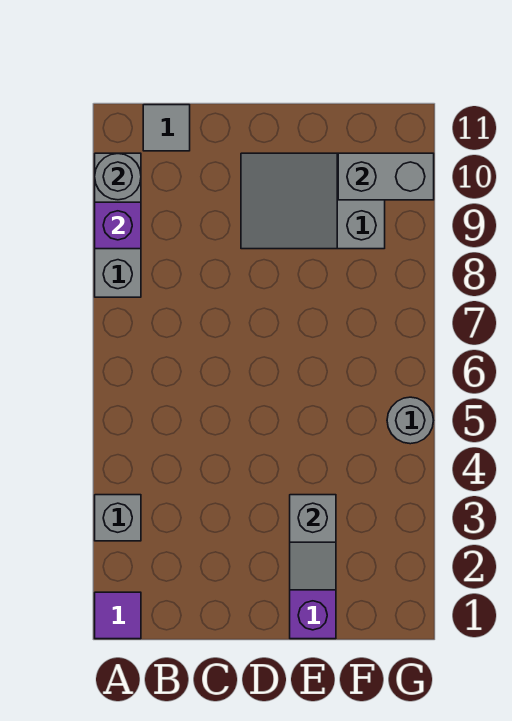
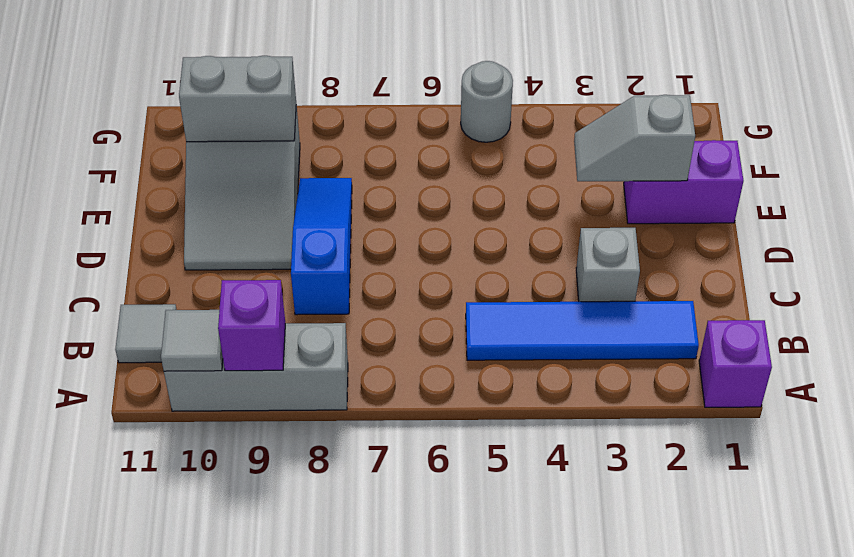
purple tile A1 level 1 -> purple brick A1 level 1
grey brick A3 level 1 -> grey brick C3 level 1
grey round brick A10 level 2 -> grey tile A10 level 2
none -> blue tile B2:B5 level 1
none -> blue slope C8:E8 level 1 top C
grey slope E2:E3 level 2 top 3 -> grey slope E2:E3 level 2 top 2
grey brick F10:G10 level 2 -> grey brick F9:F10 level 2

